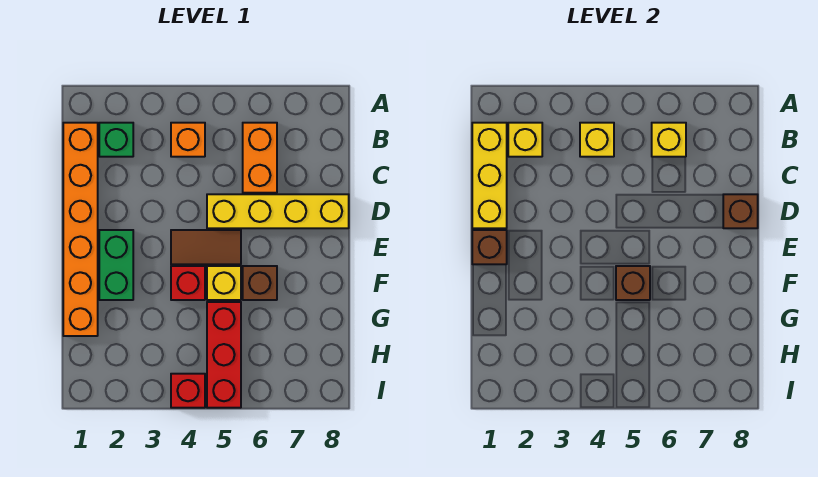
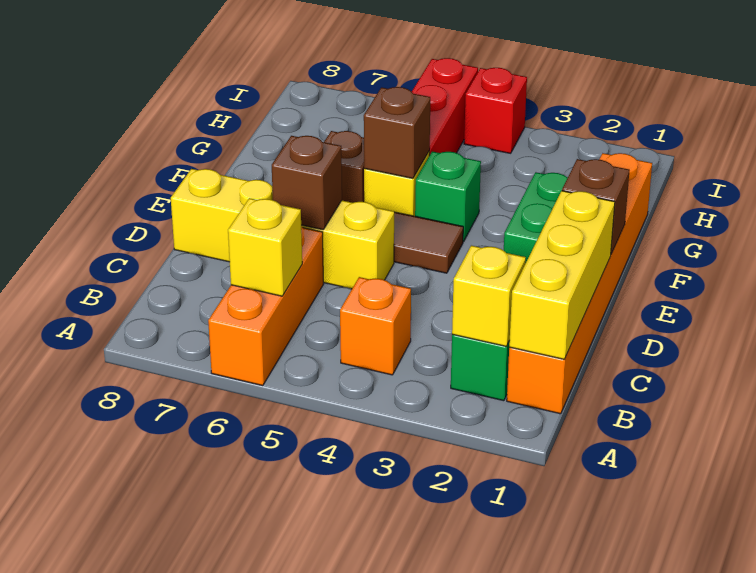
yellow brick B4 level 2 -> none
orange brick B6:C6 level 1 -> orange brick A6:C6 level 1
brown brick D8 level 2 -> brown brick D6 level 2
red brick F4 level 1 -> green brick F4 level 1

